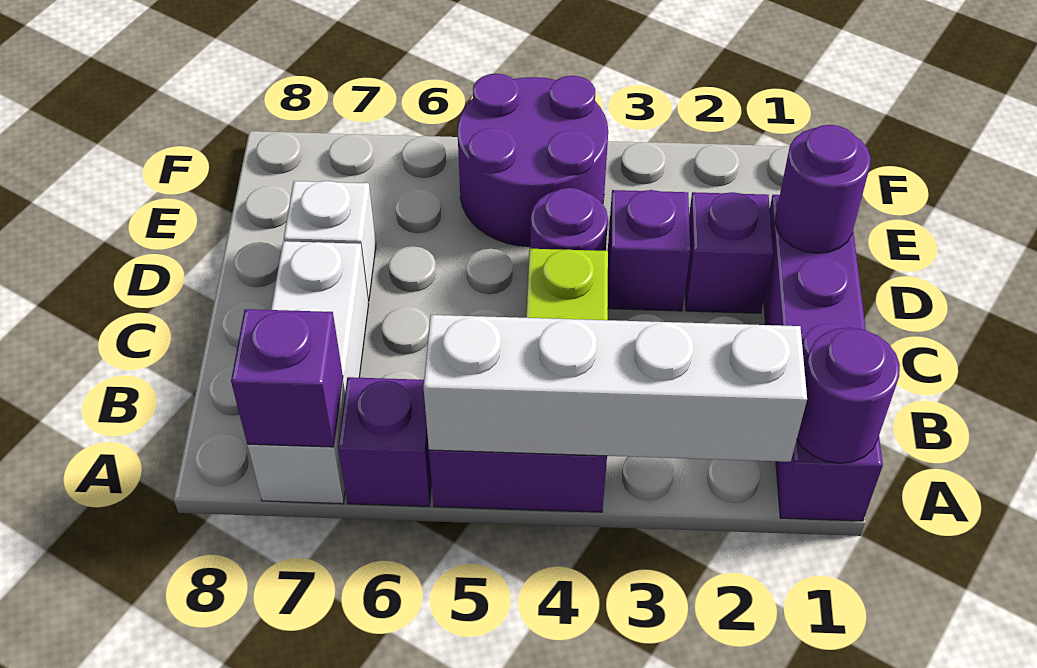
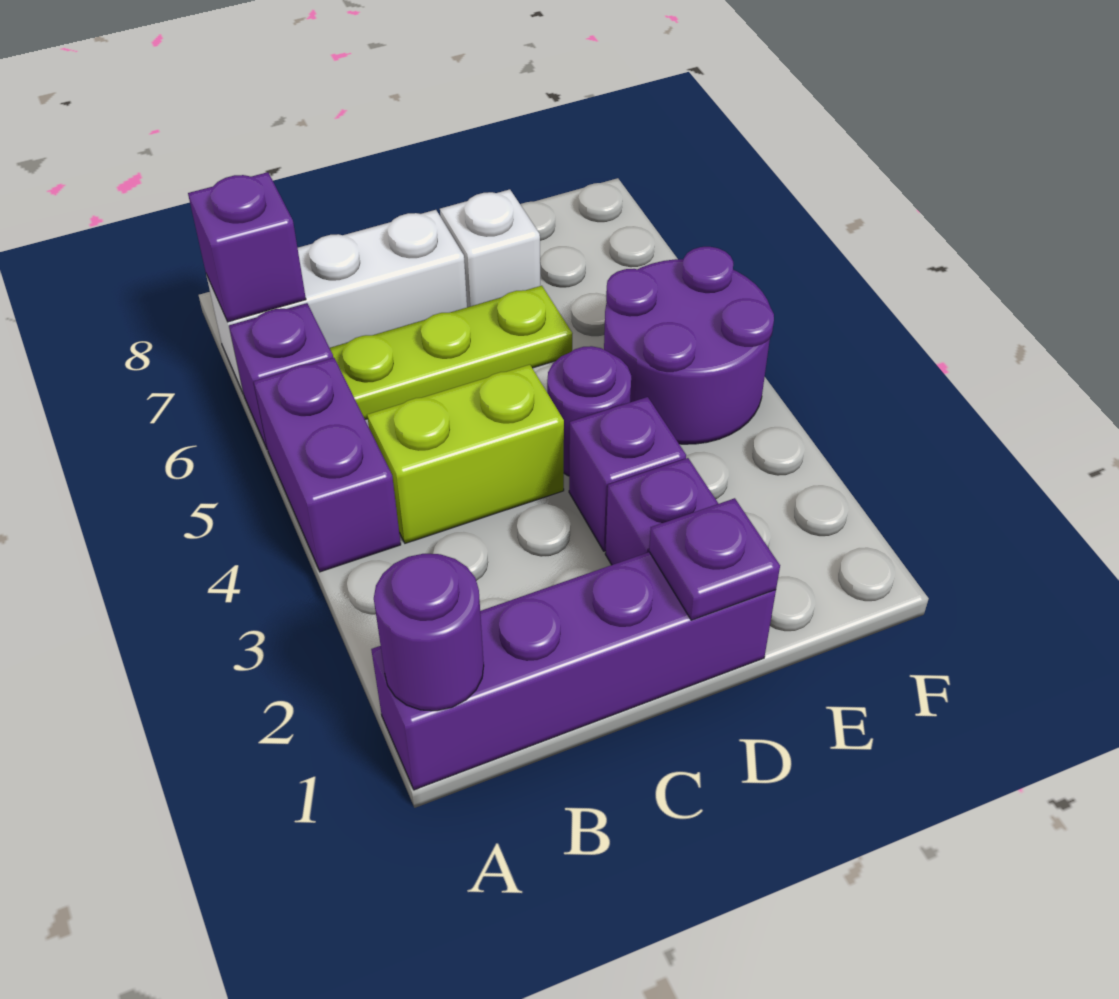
white brick A2:A5 level 2 -> none
none -> lime plate B6:D6 level 1
purple round brick D1 level 2 -> purple plate D1 level 2

